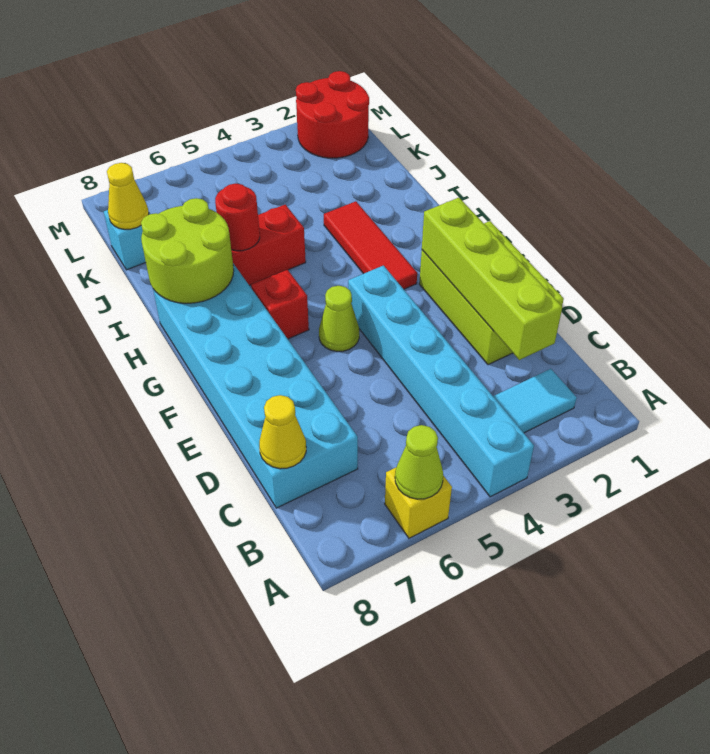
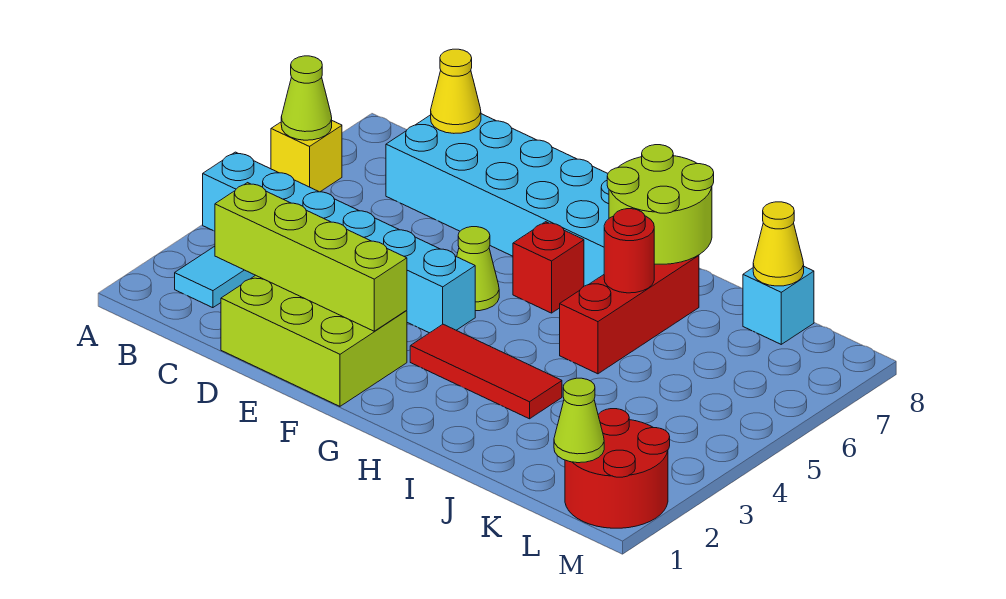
none -> lime cone L1 level 2

